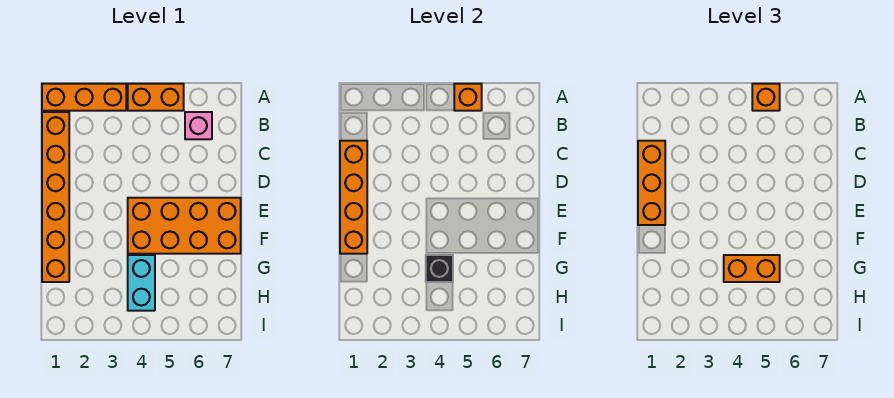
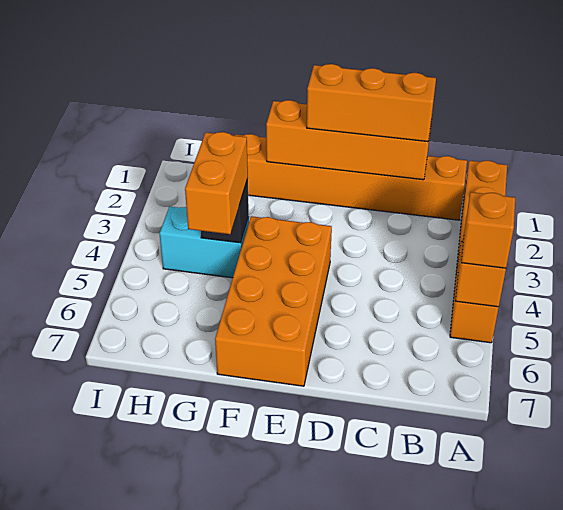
pink brick B6 level 1 -> none

